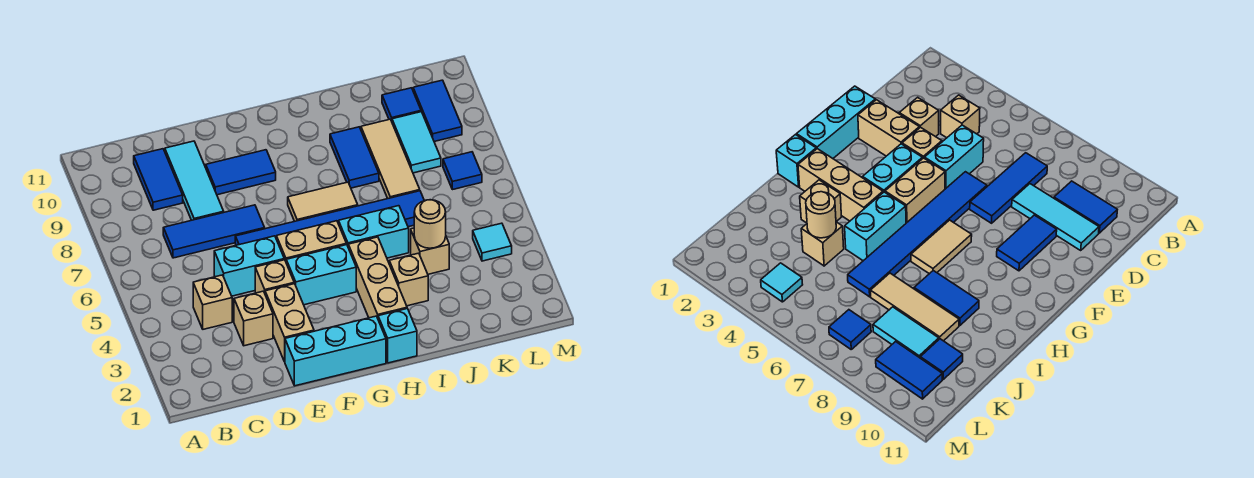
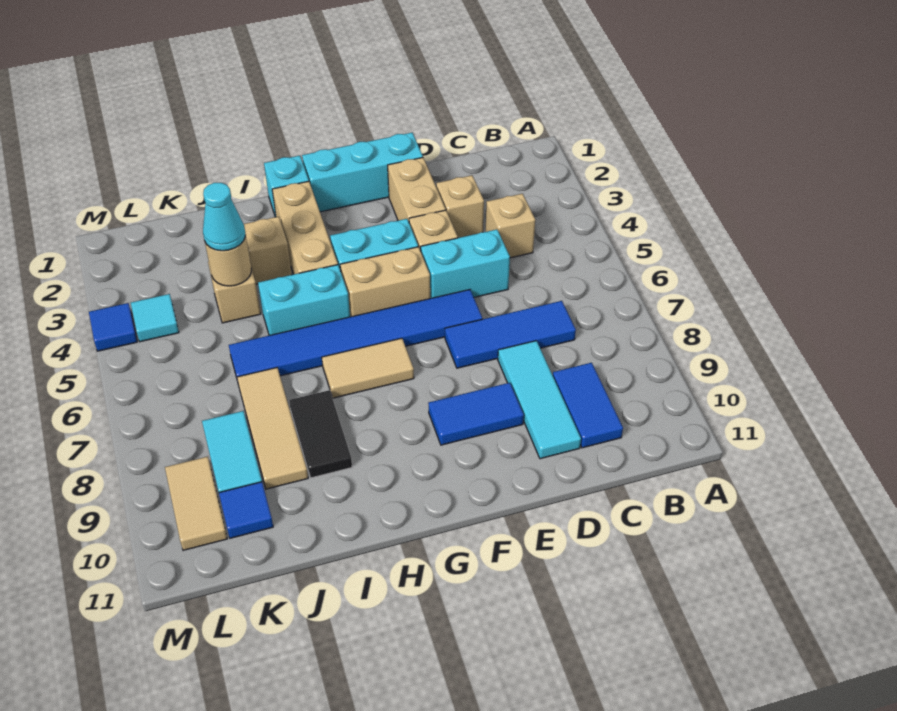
blue tile I8:I9 level 1 -> black tile I8:I9 level 1
none -> cyan cone J4 level 3
blue tile L7 level 1 -> blue tile M4 level 1
blue tile L9:L10 level 1 -> tan tile L9:L10 level 1

